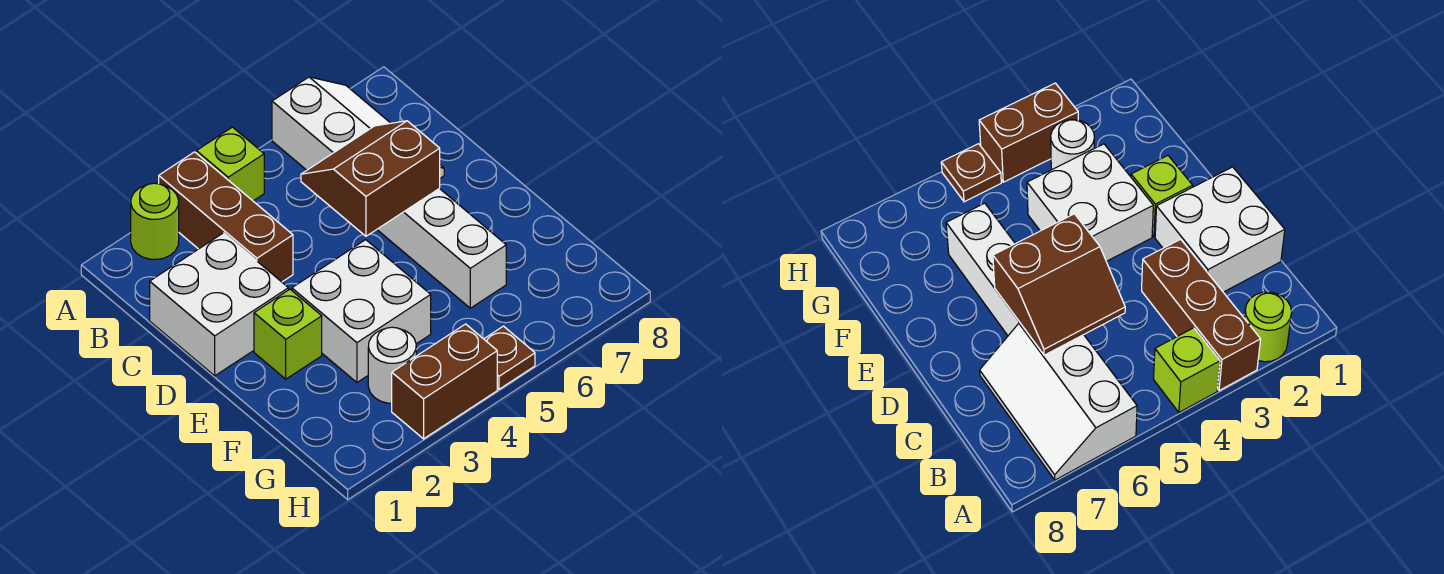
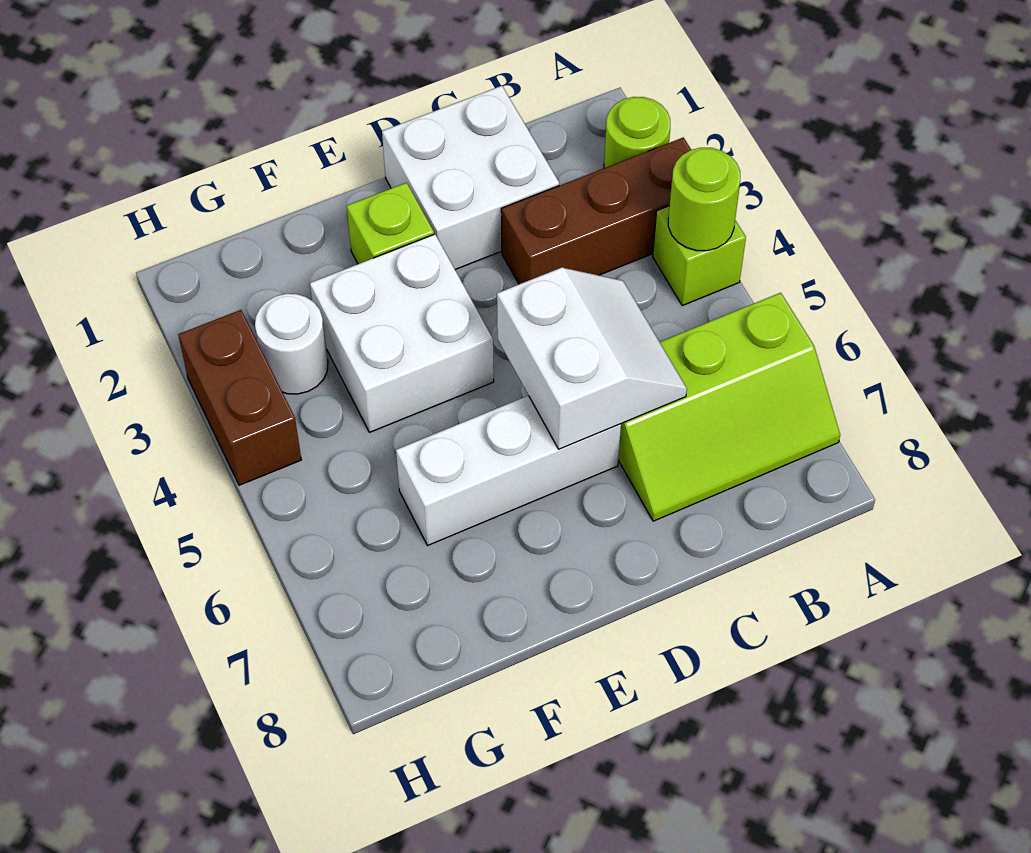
none -> lime round brick A4 level 2
white slope A6:C7 level 1 top 6 -> lime slope A6:C7 level 1 top 6
brown slope C5:D6 level 2 top D -> white slope C5:D6 level 2 top D
brown plate H5 level 1 -> none

